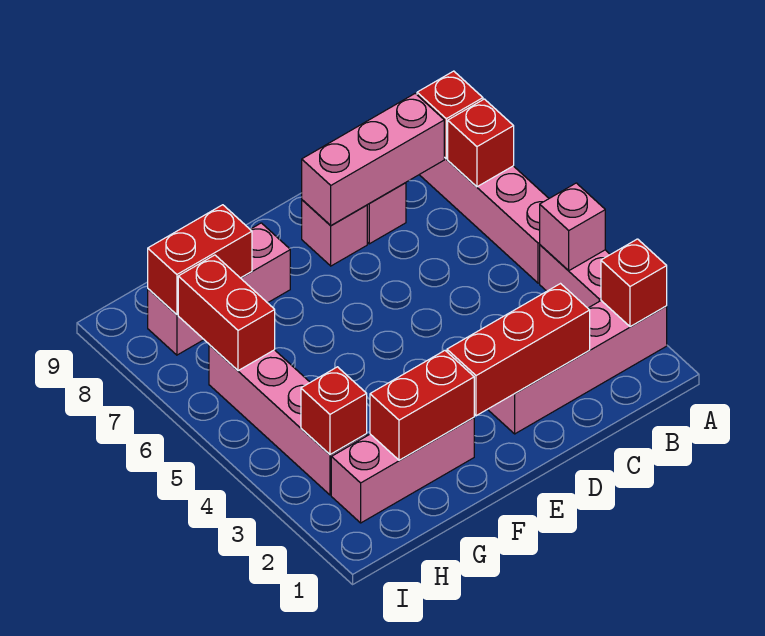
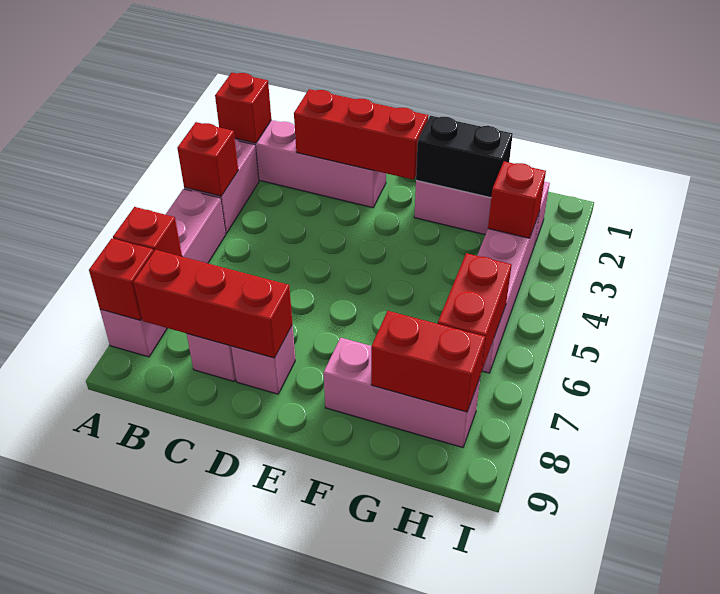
pink brick A4 level 2 -> red brick A4 level 2
pink brick B8:D8 level 2 -> red brick B8:D8 level 2
red brick F2:G2 level 2 -> black brick F2:G2 level 2

